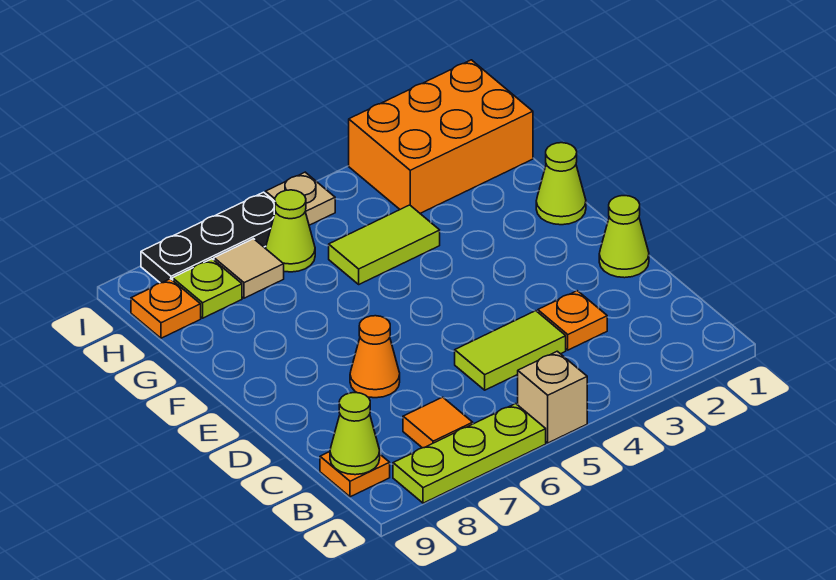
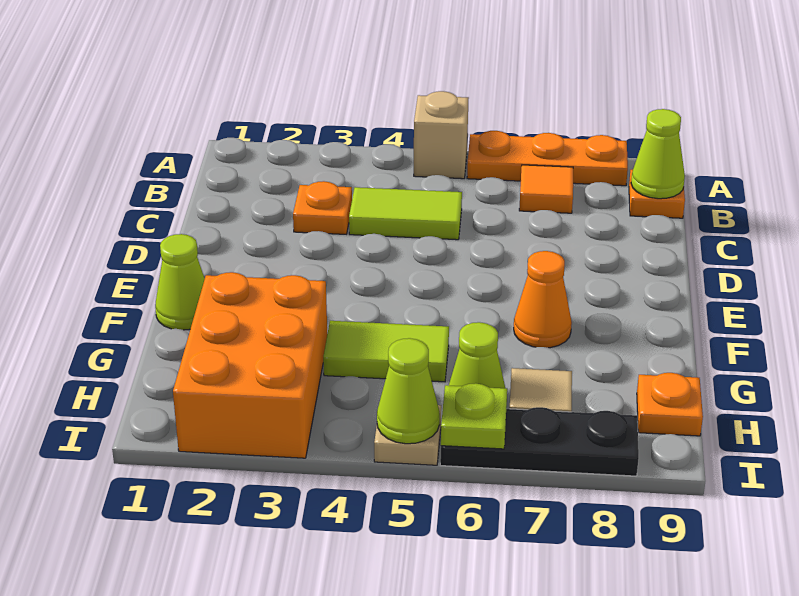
lime plate A6:A8 level 1 -> orange plate A6:A8 level 1
lime cone D1 level 1 -> lime cone I5 level 2
orange cone D7 level 1 -> orange cone F7 level 1
orange brick H1:I3 level 1 -> orange brick G2:I3 level 1
lime plate H8 level 1 -> lime plate I6 level 2

